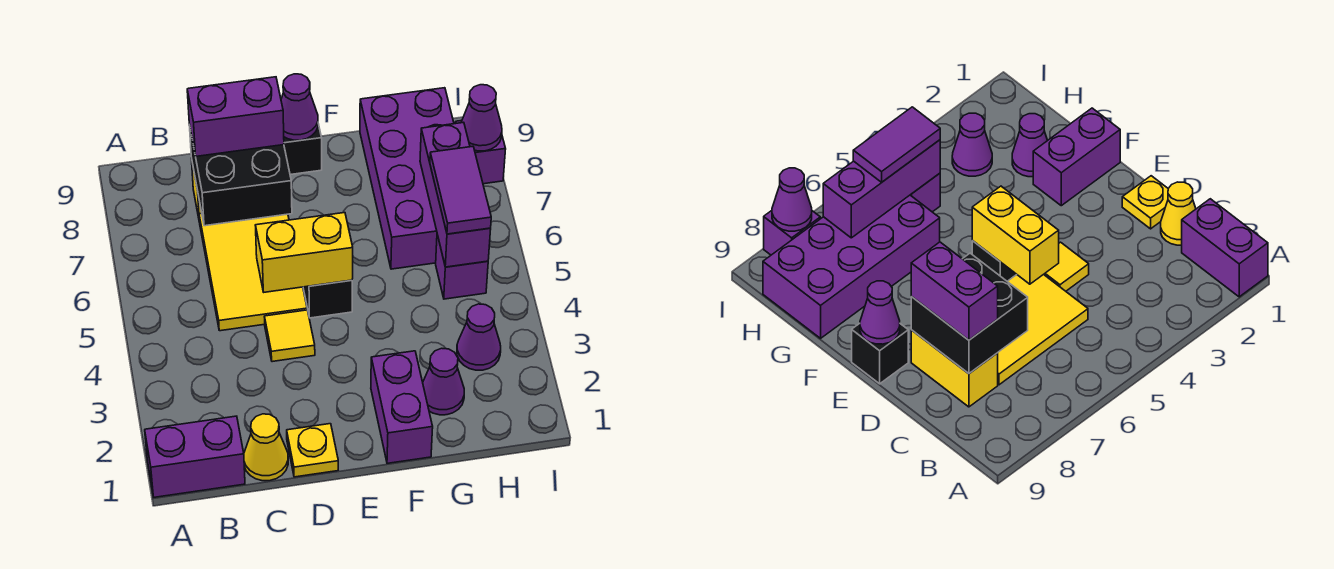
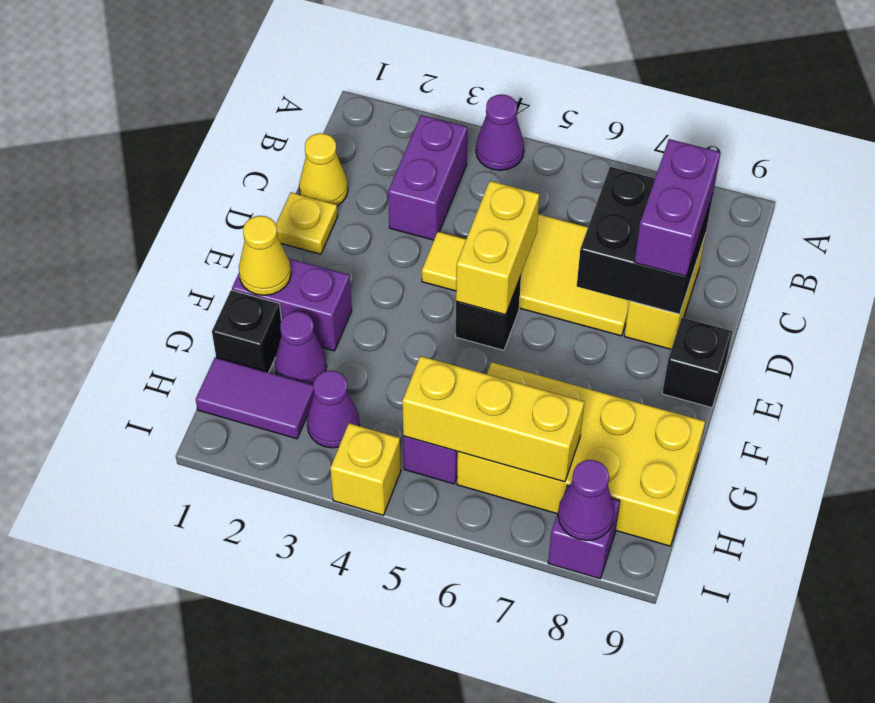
purple brick A1:B1 level 1 -> purple brick B3:C3 level 1
purple cone E9 level 2 -> purple cone A4 level 1
none -> yellow cone F1 level 2
none -> black brick G1 level 1
purple brick G6:H9 level 1 -> yellow brick G6:H9 level 1
purple brick H5:H7 level 2 -> yellow brick H5:H7 level 2
purple tile H5:H6 level 3 -> purple tile H1:H2 level 1
none -> yellow brick I4 level 1

